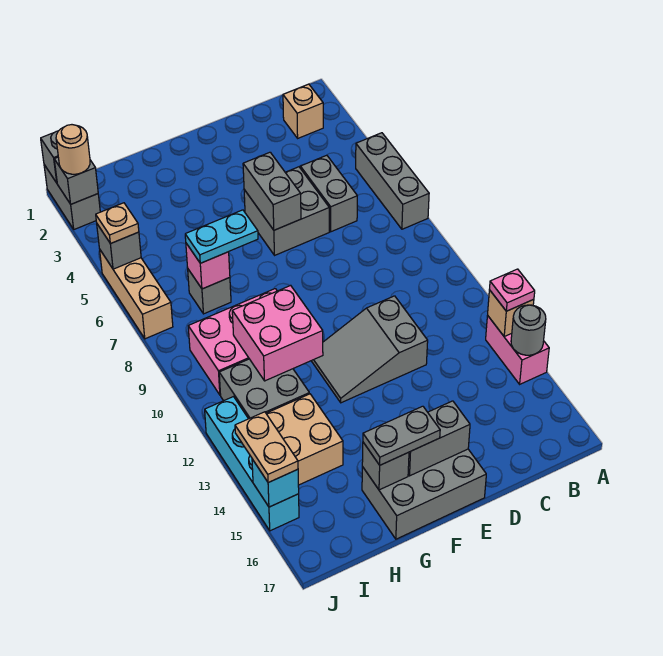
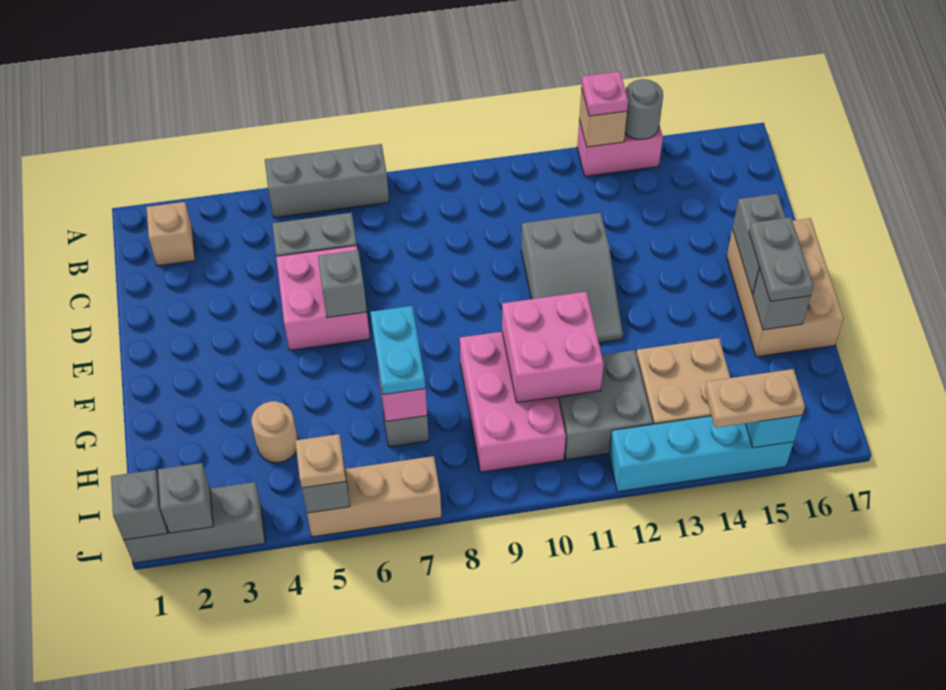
grey brick D5:E6 level 1 -> pink brick D5:E6 level 1
grey brick E5:E6 level 2 -> grey brick E6 level 2
grey brick E16:G17 level 1 -> tan brick E16:G17 level 1
grey brick J1:J2 level 1 -> grey brick J1:J3 level 1
tan round brick J2 level 3 -> tan round brick H4 level 1

